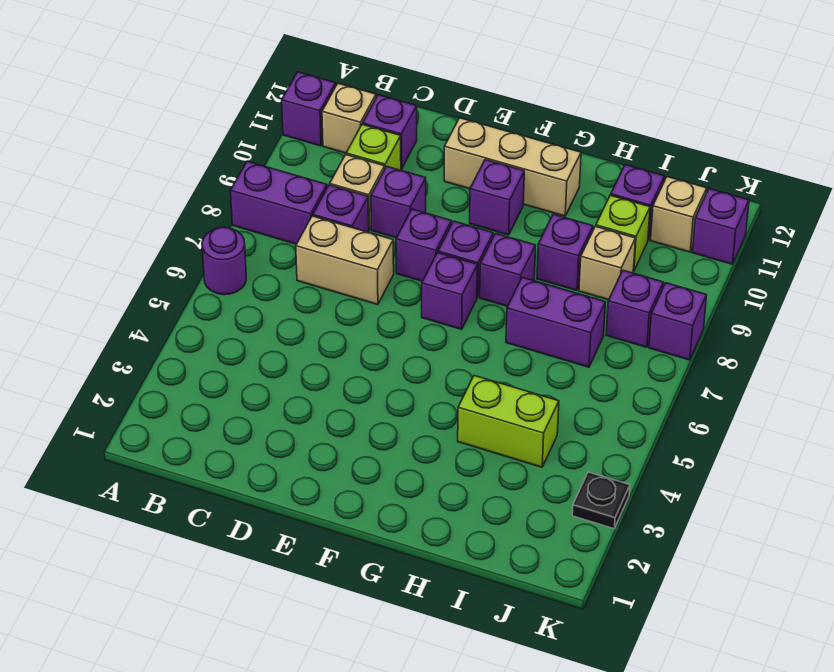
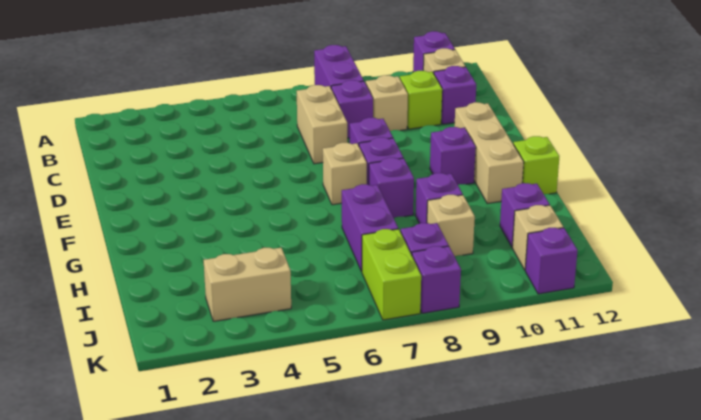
purple round brick A6 level 1 -> none
purple brick D9 level 1 -> none
purple brick F7 level 1 -> tan brick F7 level 1
lime brick H4:I4 level 1 -> lime brick J7:K7 level 1
lime brick I10 level 1 -> lime brick G12 level 1
none -> tan brick J3:J4 level 1
black plate K3 level 1 -> none

